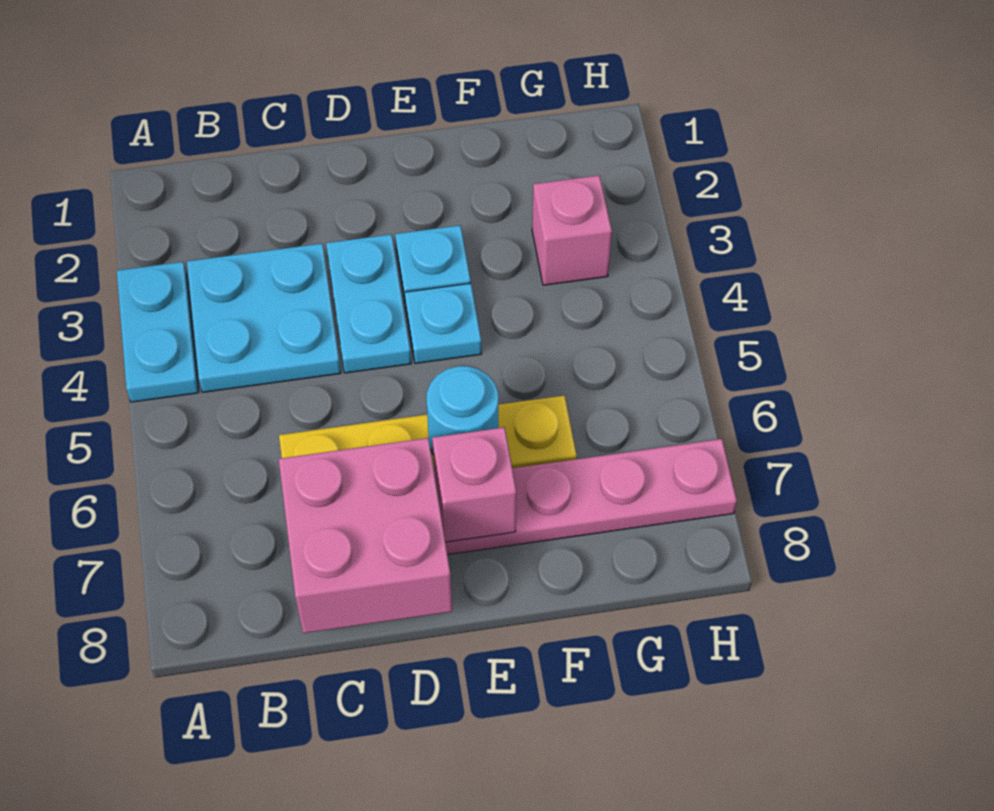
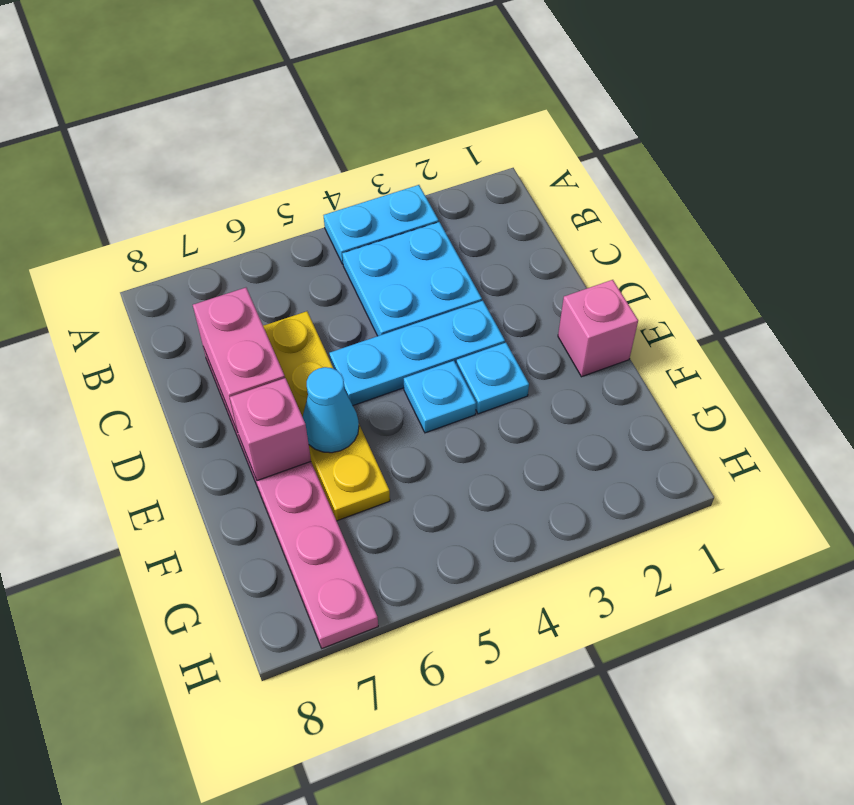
pink brick C7:D8 level 2 -> pink brick C7:D7 level 2
cyan plate D3:D4 level 1 -> cyan plate D3:D5 level 1
cyan round brick E6 level 2 -> cyan cone E6 level 2
pink brick G3 level 1 -> pink brick E1 level 1

